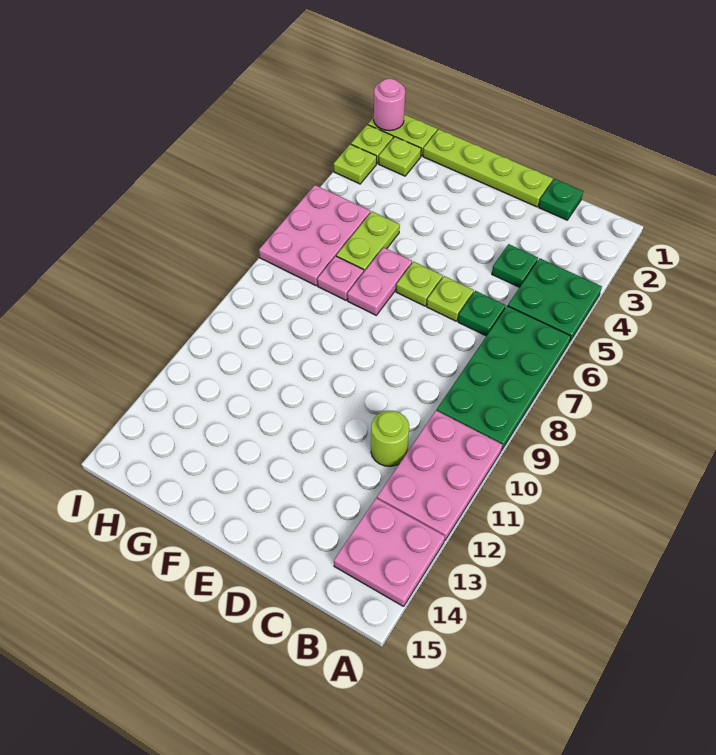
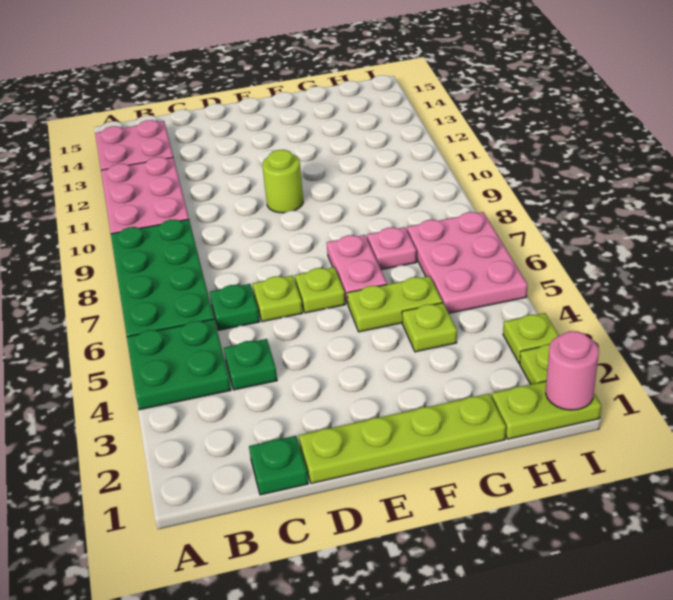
lime round brick C11 level 1 -> lime round brick E10 level 1
lime plate G5:G6 level 1 -> lime plate F5:G5 level 1
lime plate H2 level 1 -> lime plate G4 level 1

